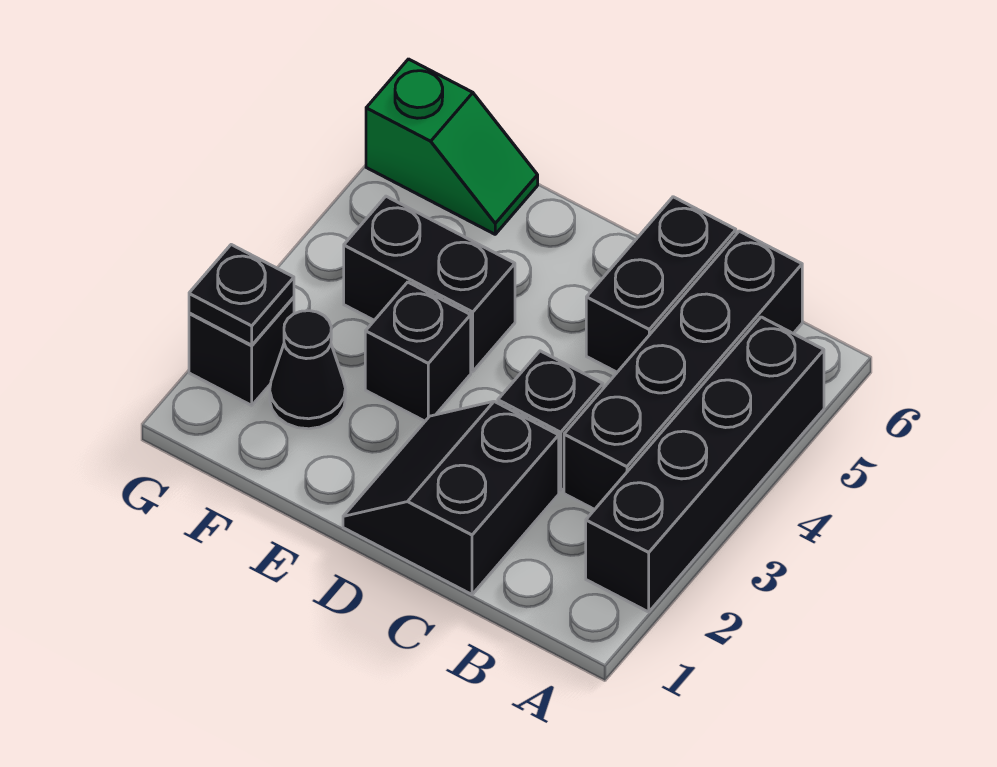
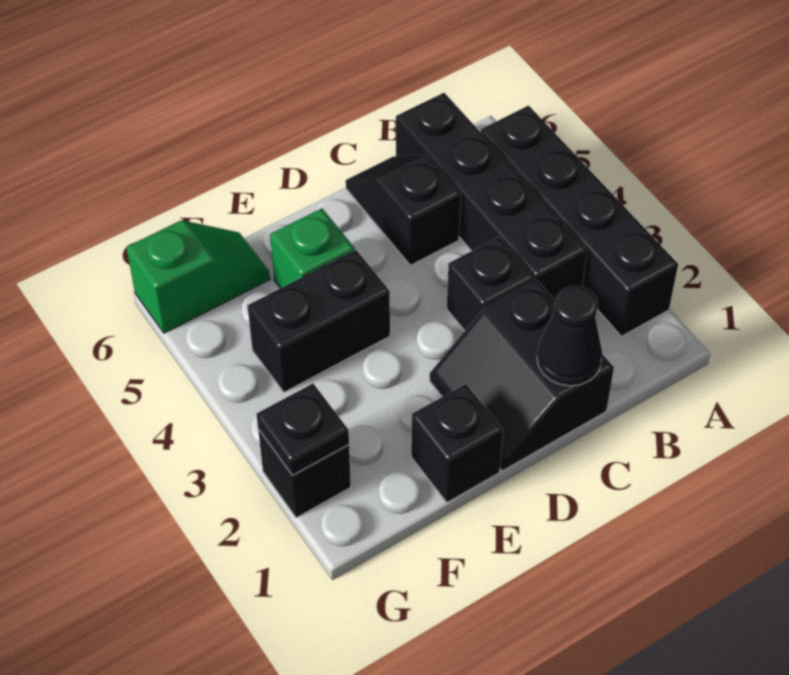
black brick C5:C6 level 1 -> black slope C5:C6 level 1 top 5
black brick E3 level 1 -> black brick E1 level 1
none -> green brick E5 level 1
black cone F2 level 1 -> black cone C1 level 2

